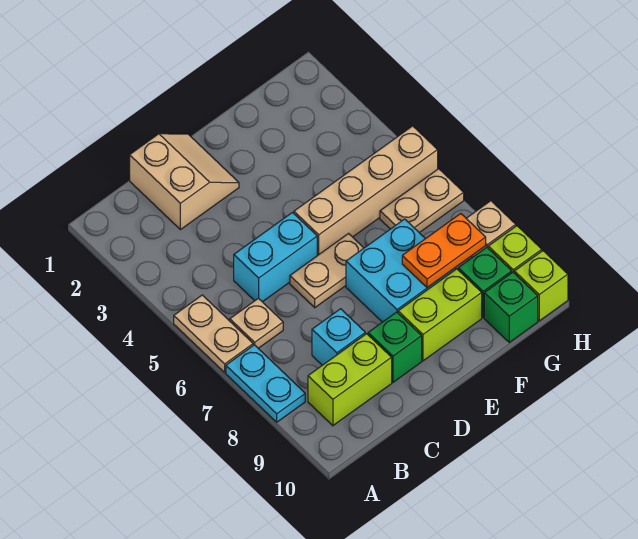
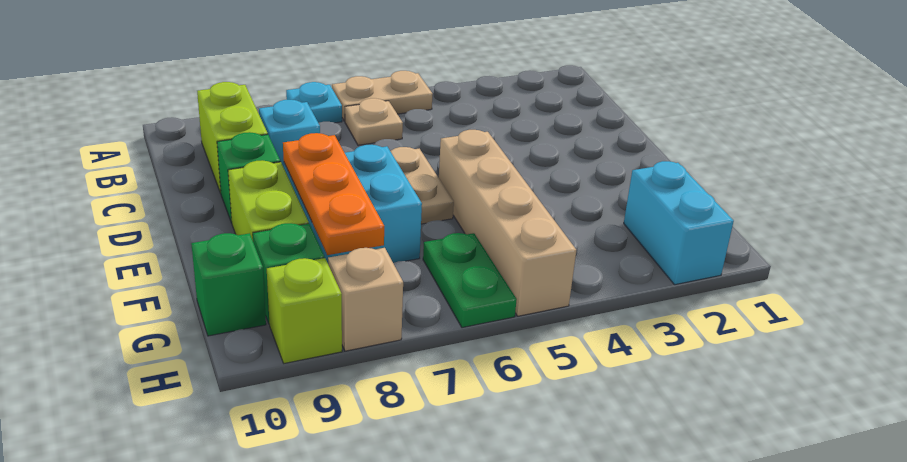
cyan plate A7:A8 level 1 -> cyan plate A7 level 1
tan slope C1:D2 level 1 top C -> none
cyan brick C5:D5 level 1 -> cyan brick G2:H2 level 1
orange plate F8:G8 level 2 -> orange plate E8:G8 level 2
tan plate G6:H6 level 1 -> green plate G6:H6 level 1
lime brick H10 level 1 -> none

